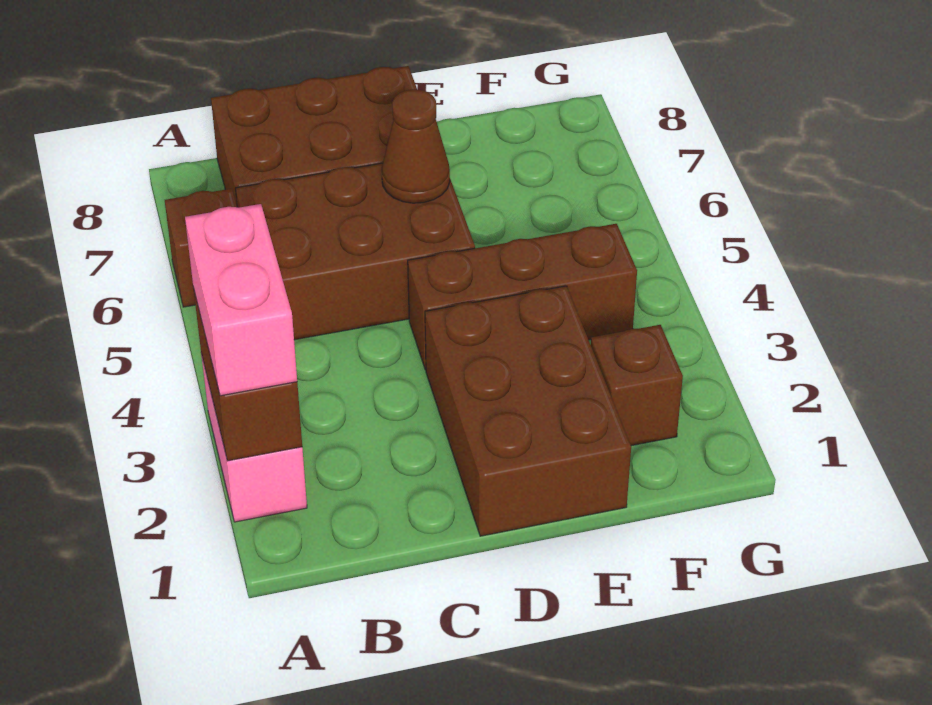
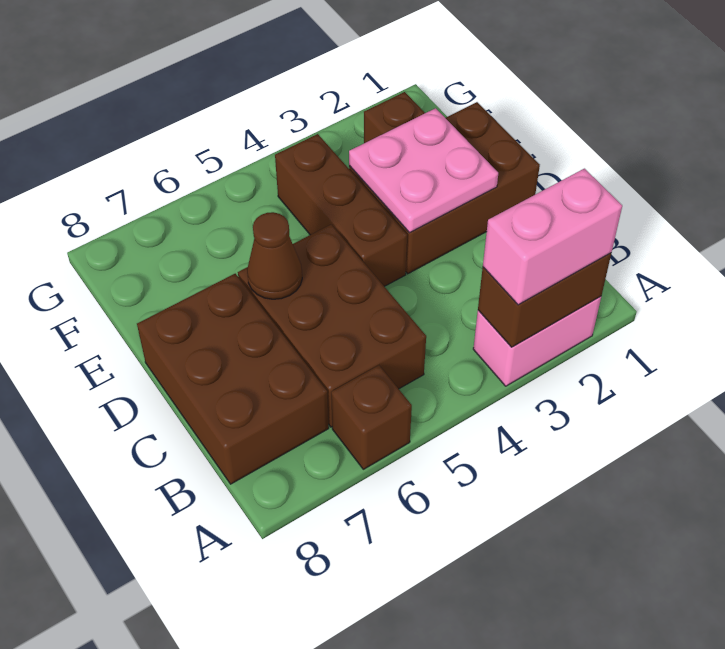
none -> pink plate D2:E3 level 2

